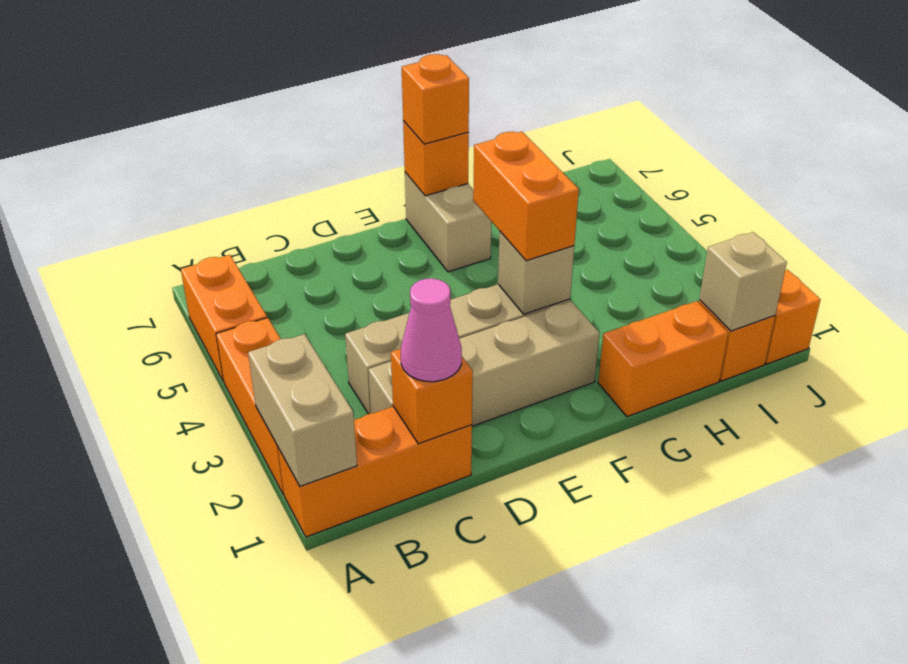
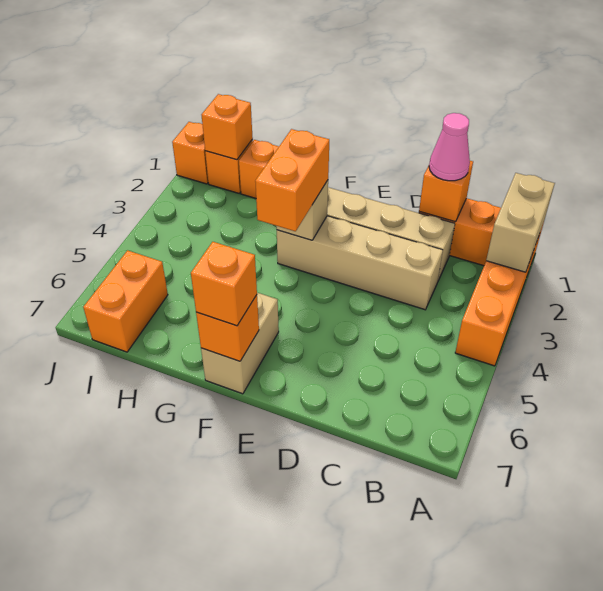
orange brick A5:A6 level 1 -> orange brick I6:I7 level 1
tan brick I1 level 2 -> orange brick I1 level 2

